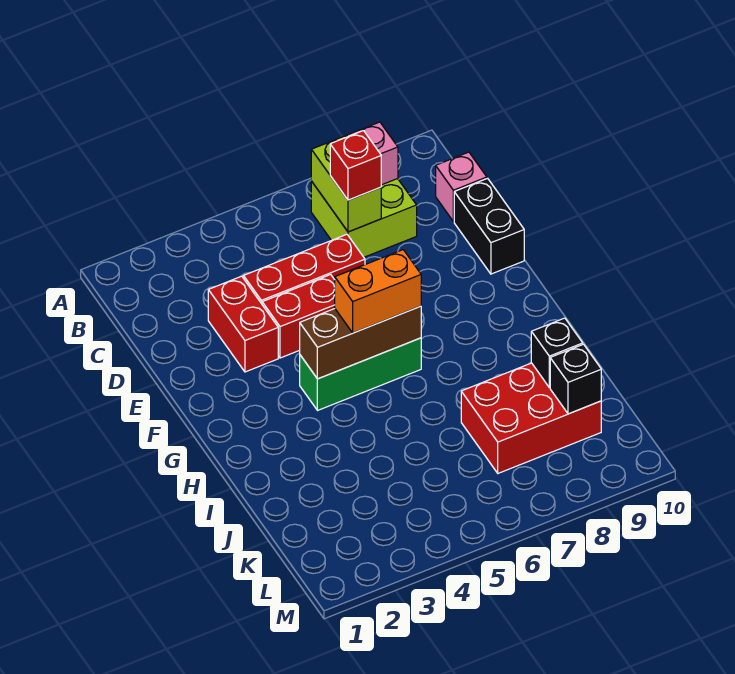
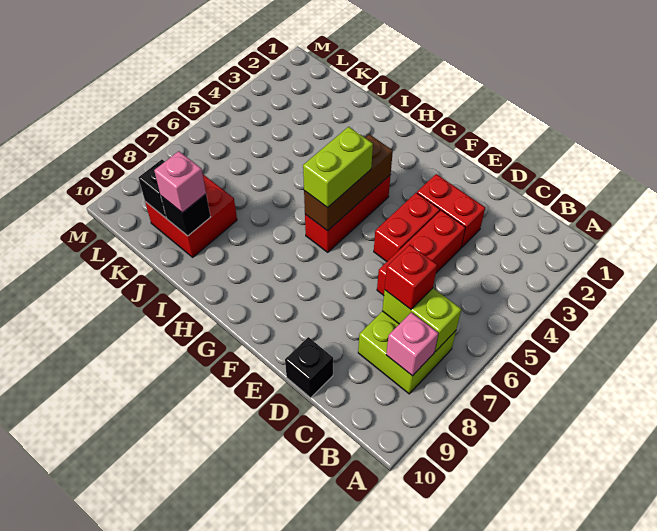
pink brick C10 level 1 -> pink brick J9 level 3
black brick D10:E10 level 1 -> black brick D10 level 1
green brick G4:G6 level 1 -> red brick G4:G6 level 1
orange brick G5:G6 level 3 -> lime brick G5:G6 level 3
red brick J7:K9 level 1 -> red brick J8:K9 level 1

